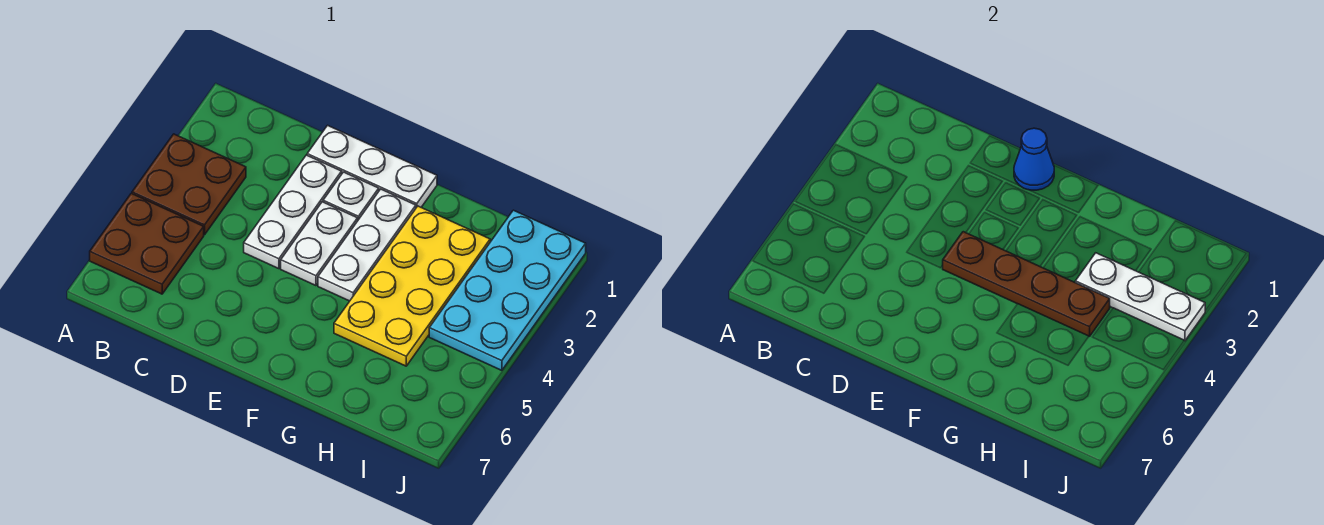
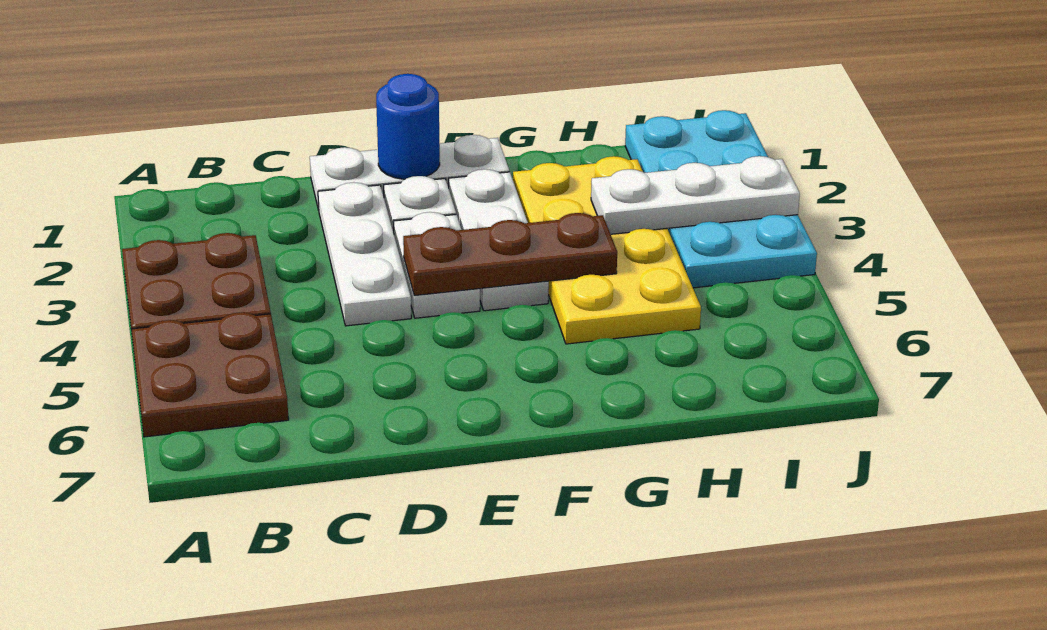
blue cone E1 level 2 -> blue round brick E1 level 2
brown plate E4:H4 level 2 -> brown plate E4:G4 level 2

